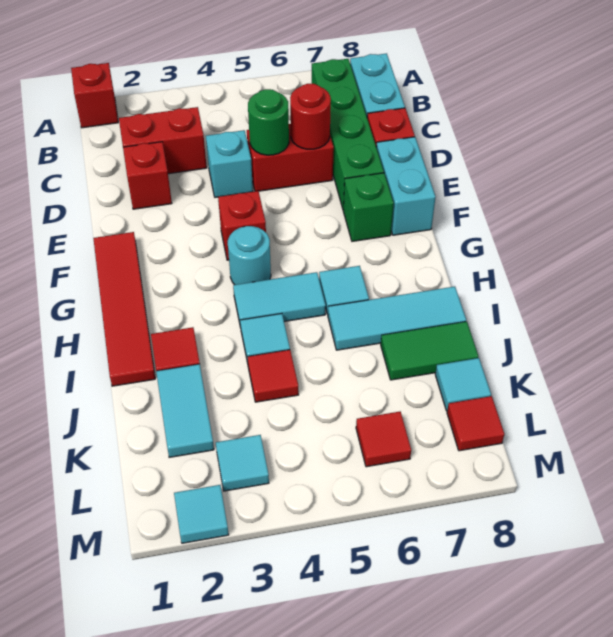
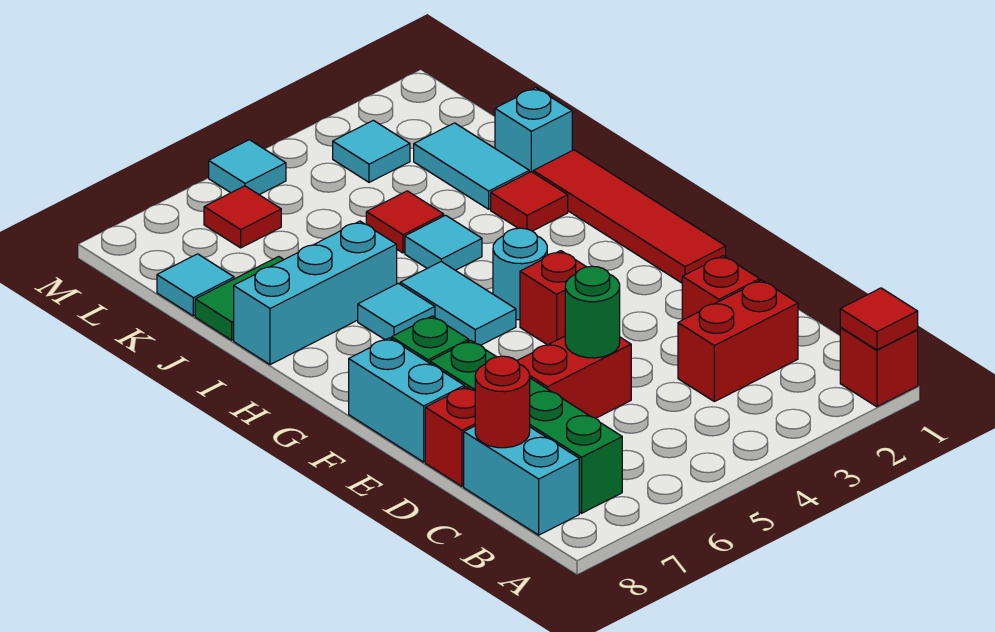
cyan brick D4 level 1 -> cyan brick J1 level 1
red round brick D6 level 2 -> red round brick C8 level 2
cyan tile H4:H5 level 1 -> cyan tile G5:H5 level 1
cyan tile I6:I8 level 1 -> cyan brick I6:I8 level 1
red tile L8 level 1 -> red tile A1 level 2
cyan tile M2 level 1 -> cyan tile M5 level 1

